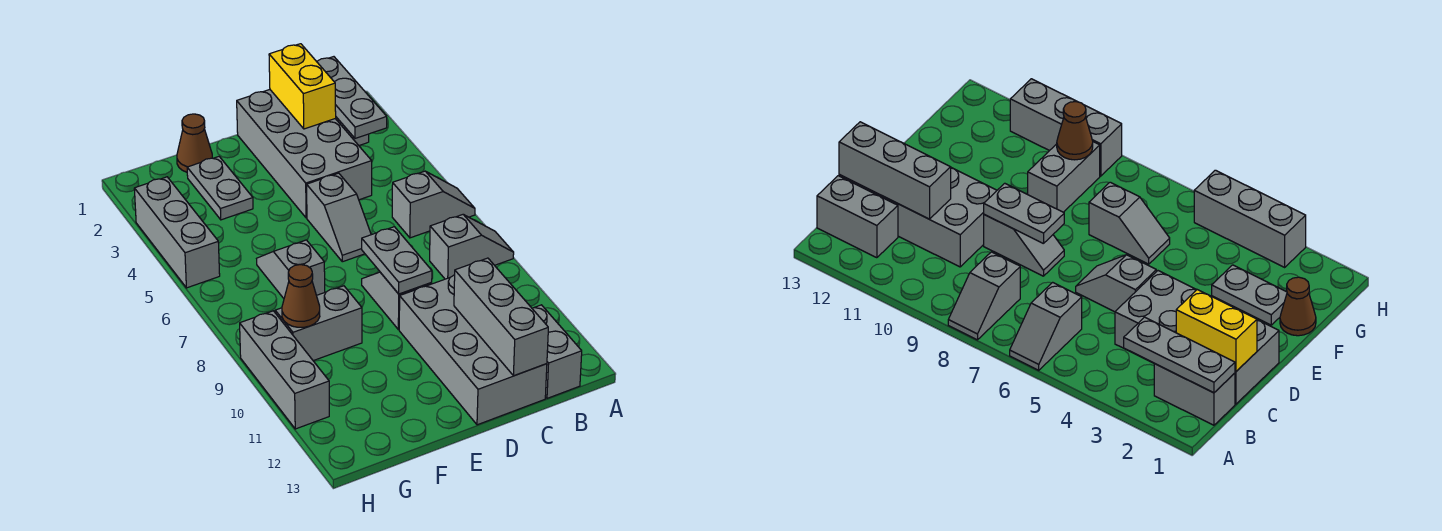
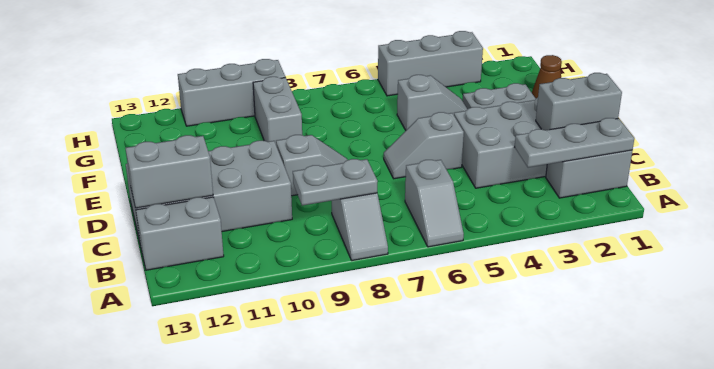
yellow brick C1:C2 level 2 -> grey brick C1:C2 level 2
grey brick C11:C13 level 2 -> grey brick C12:C13 level 2
grey plate D8:D9 level 2 -> grey plate B8:B9 level 2
grey slope F6:F7 level 1 top 7 -> grey slope F4:F5 level 1 top 5
brown cone G9 level 2 -> none

